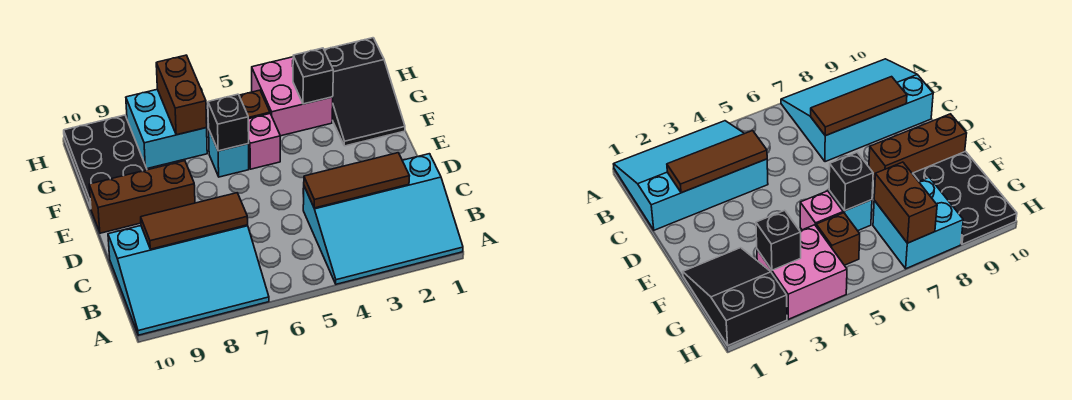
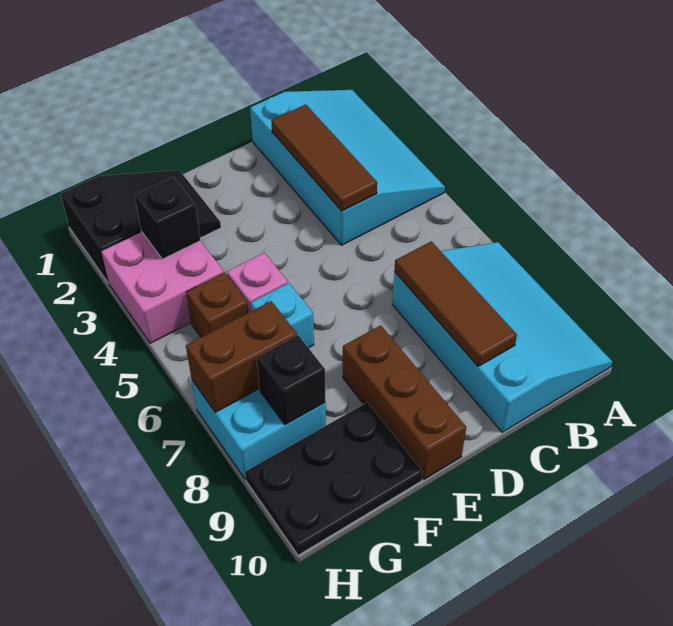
black brick F6 level 2 -> black brick G8 level 2

